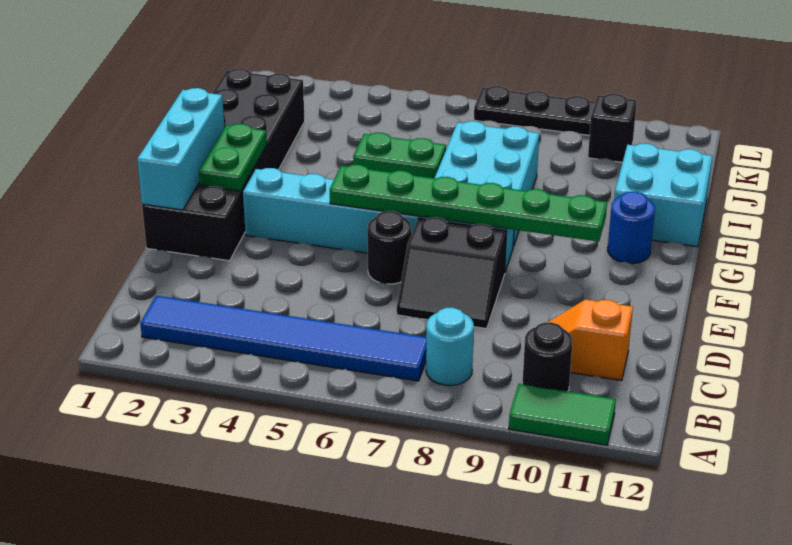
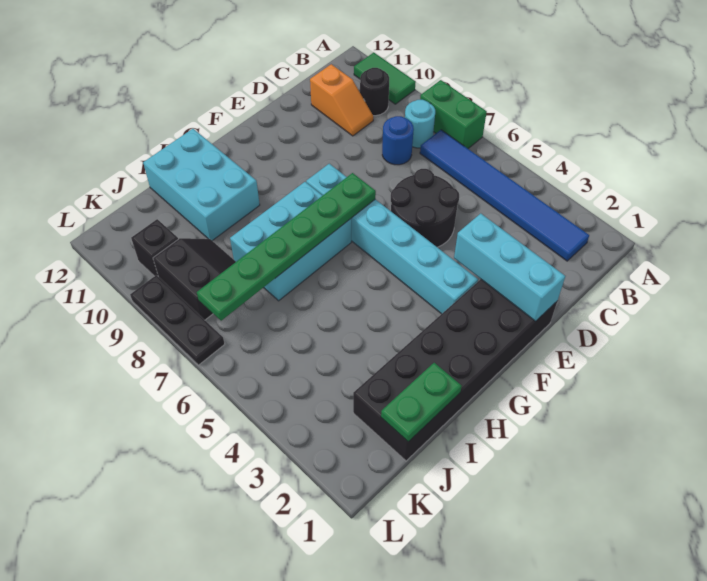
black slope D7:E8 level 1 top E -> black slope J8:K9 level 1 top K
cyan brick E1:G1 level 2 -> cyan brick E1:E3 level 2
black round brick E6 level 1 -> black round brick D5:E6 level 1
green plate F2:G2 level 2 -> green plate I1:J1 level 2
green plate F5:F10 level 2 -> green plate F7:K7 level 2
blue round brick G11 level 1 -> blue round brick C8 level 1
green brick H5:H6 level 1 -> green brick A7:A8 level 1
cyan brick H11:I12 level 1 -> cyan brick H10:I12 level 1

